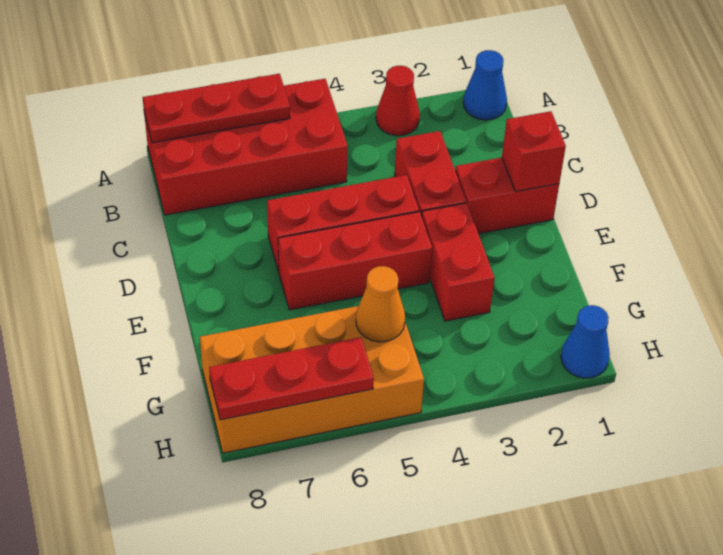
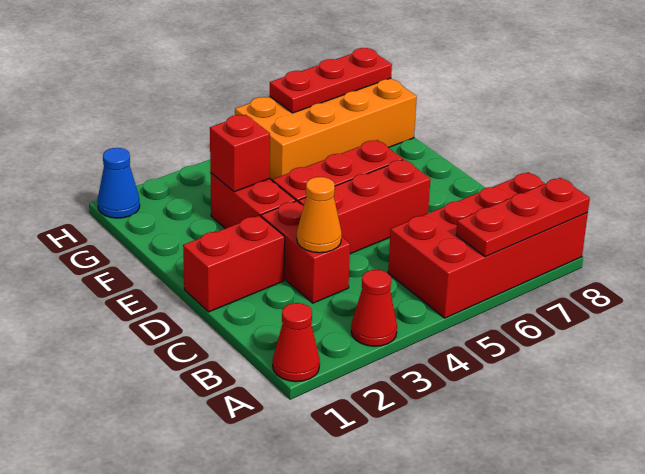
blue cone A1 level 1 -> red cone A1 level 1
red brick D1 level 2 -> red brick F3 level 2
orange cone G5 level 2 -> orange cone C3 level 2

